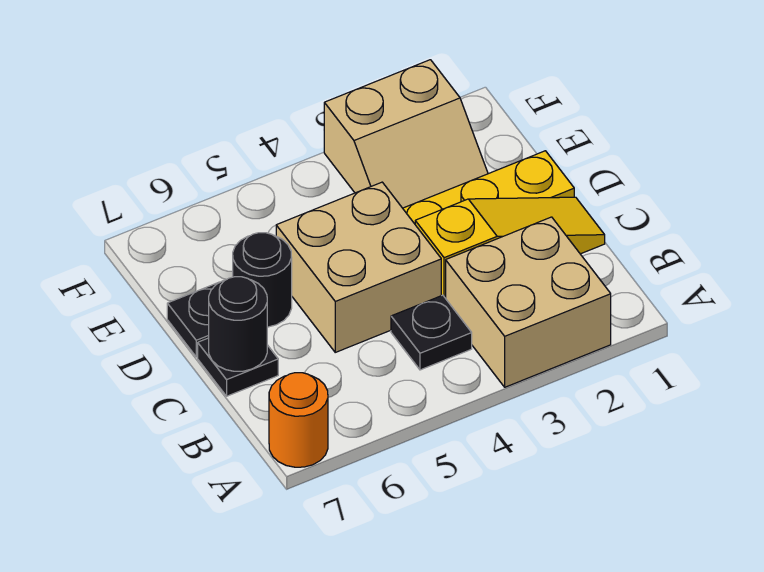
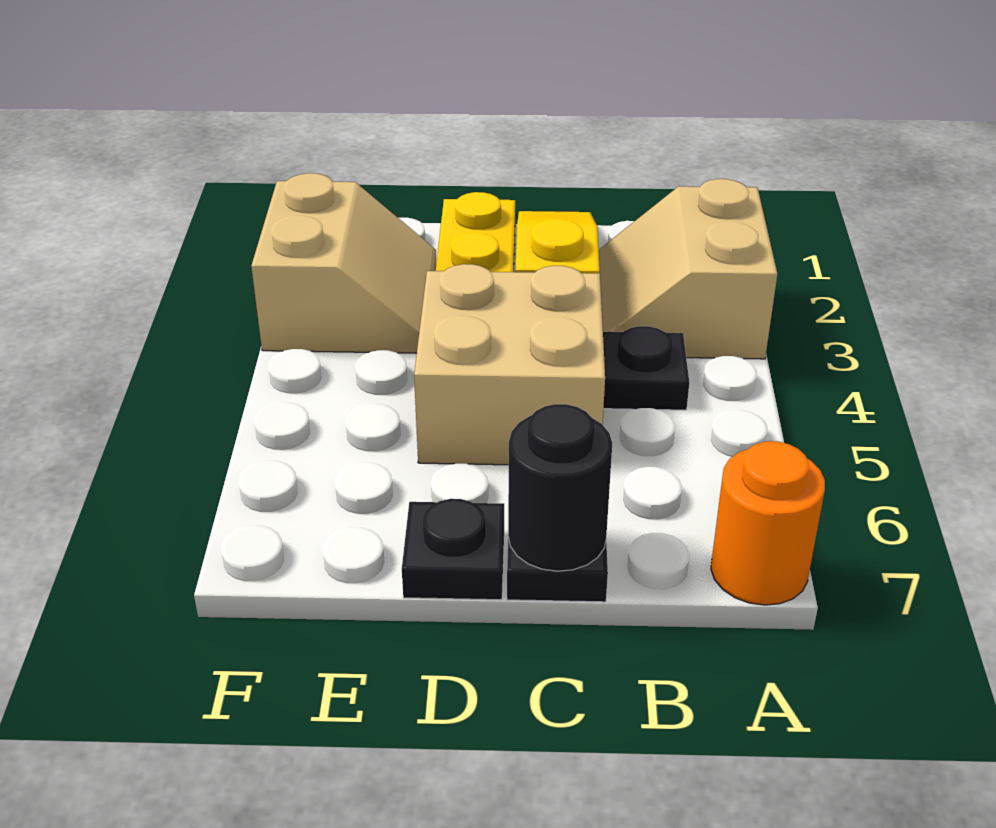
tan brick A2:B3 level 1 -> tan slope A2:B3 level 1 top A
black round brick D6 level 1 -> none

